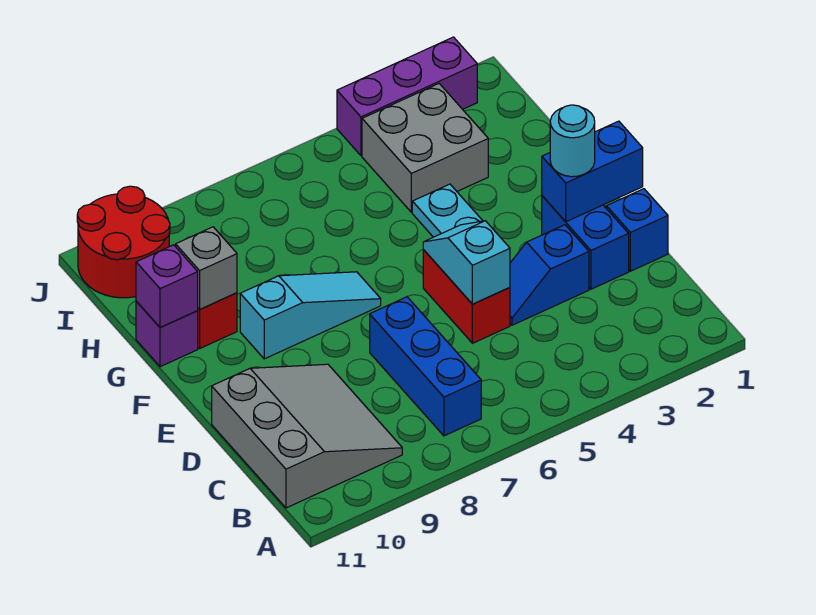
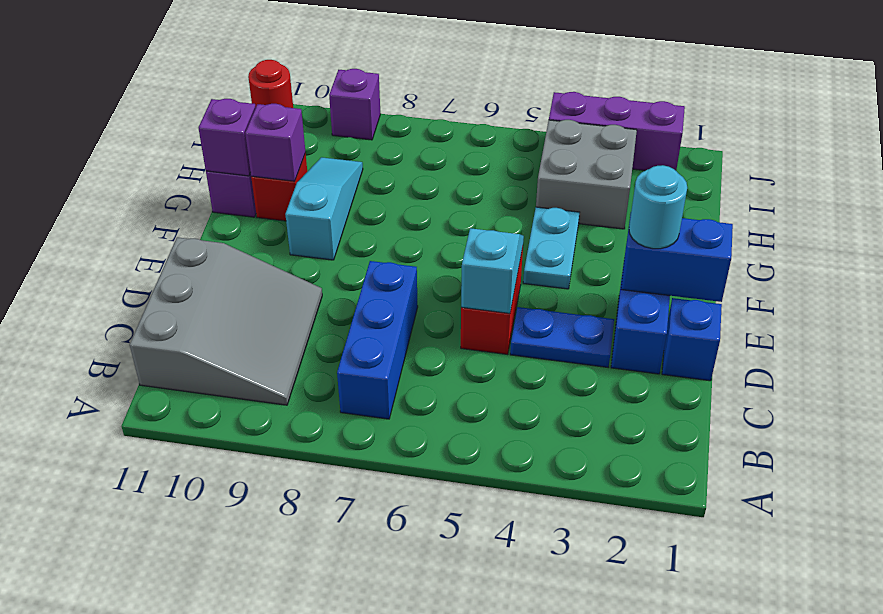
blue slope D3:D4 level 1 top 3 -> blue plate D3:D4 level 1
cyan slope F7:F9 level 1 top 9 -> cyan slope F9:H9 level 1 top F
grey brick G10 level 2 -> purple brick G10 level 2
red round brick I10:J11 level 1 -> red round brick J11 level 1
none -> purple brick J9 level 1

